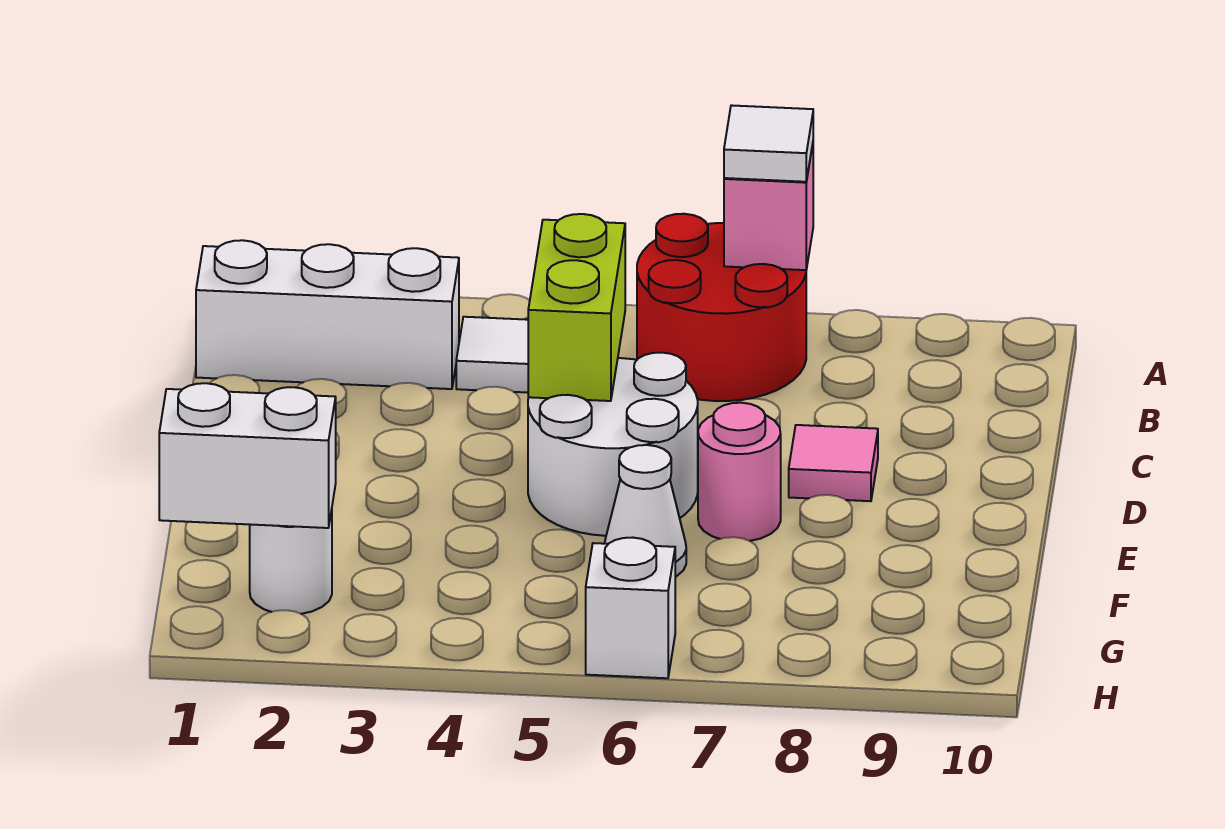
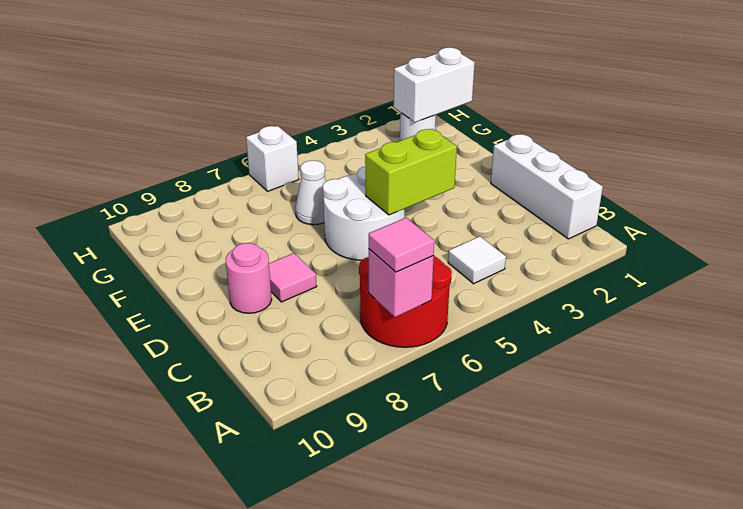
white tile A7 level 3 -> pink tile A7 level 3
white brick B1:B3 level 1 -> white brick B1:D1 level 1
lime brick C5:D5 level 2 -> lime brick D4:D5 level 2
pink round brick E7 level 1 -> pink round brick D9 level 1

